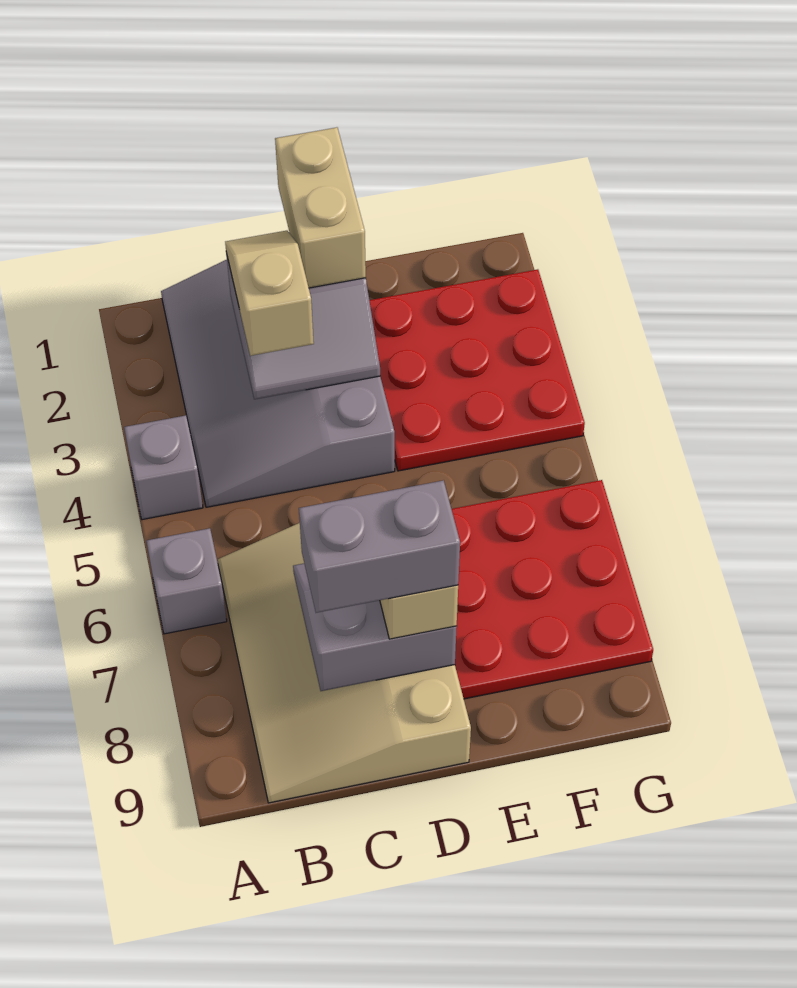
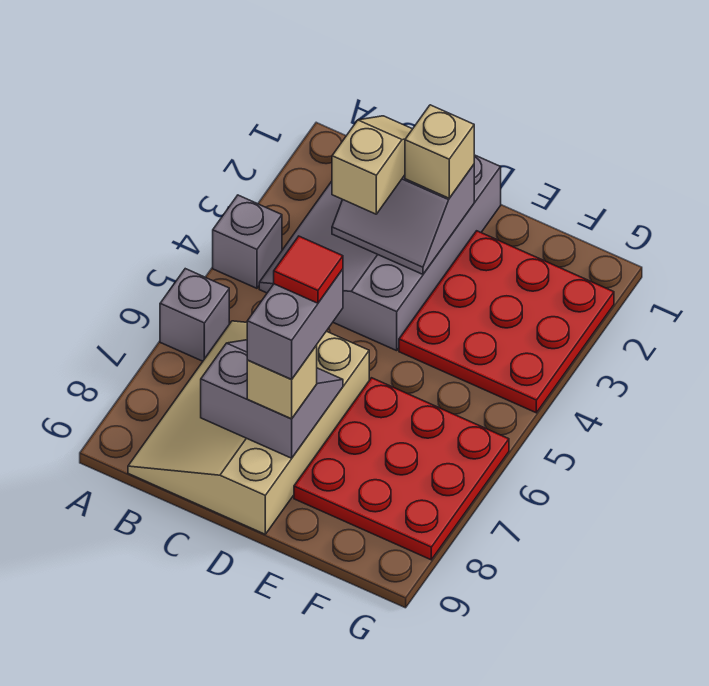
grey brick C8:D8 level 4 -> grey brick D7:D8 level 4
tan brick D1:D2 level 3 -> tan brick D2 level 3
none -> red tile D7 level 5

